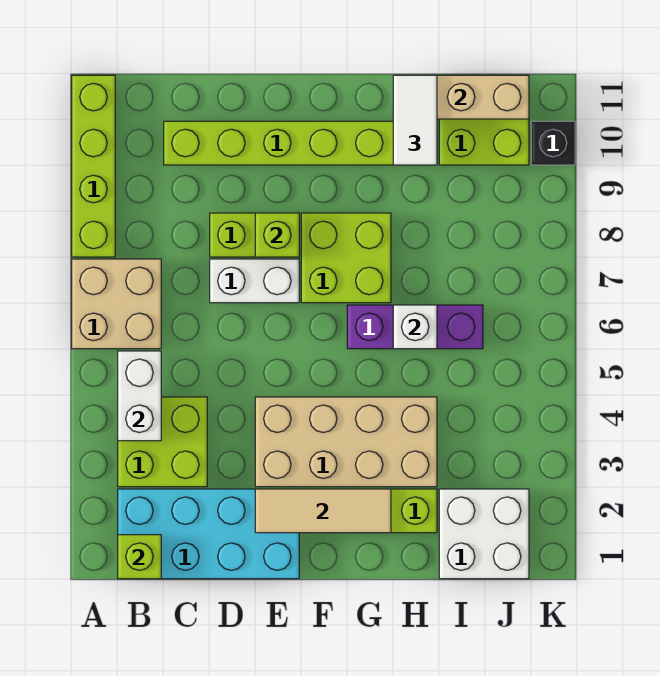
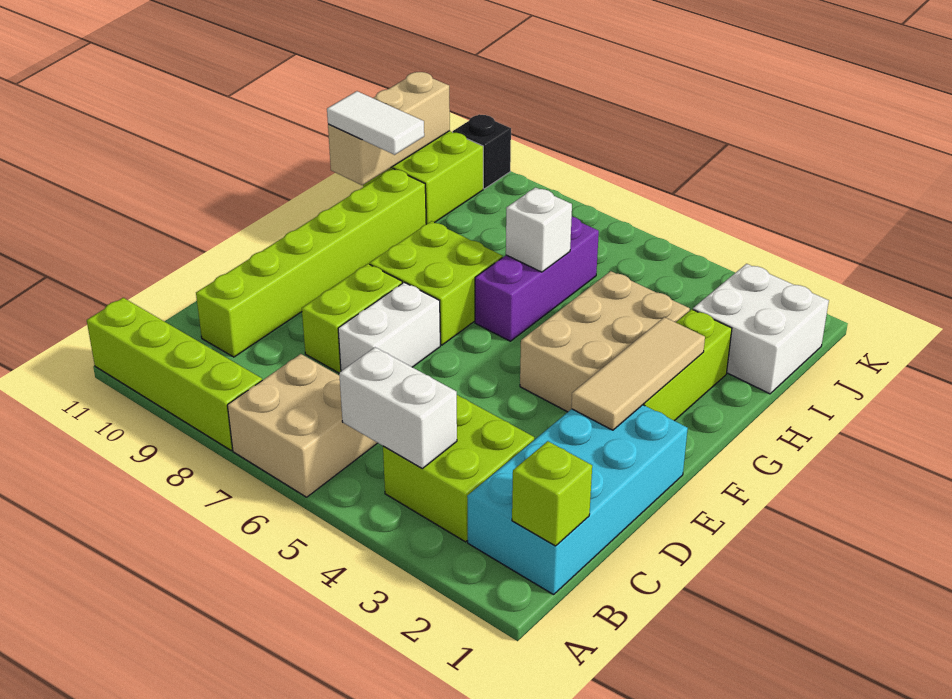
tan brick E3:H4 level 1 -> tan brick F3:H4 level 1
lime brick E8 level 2 -> none

